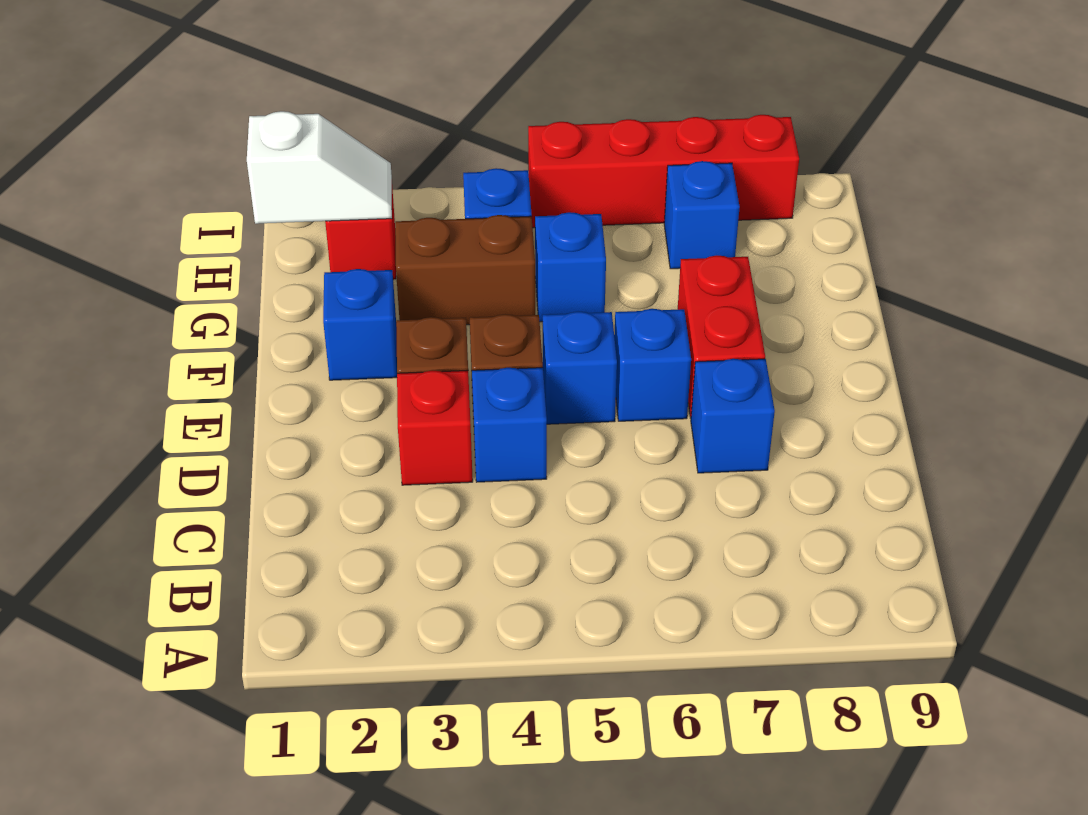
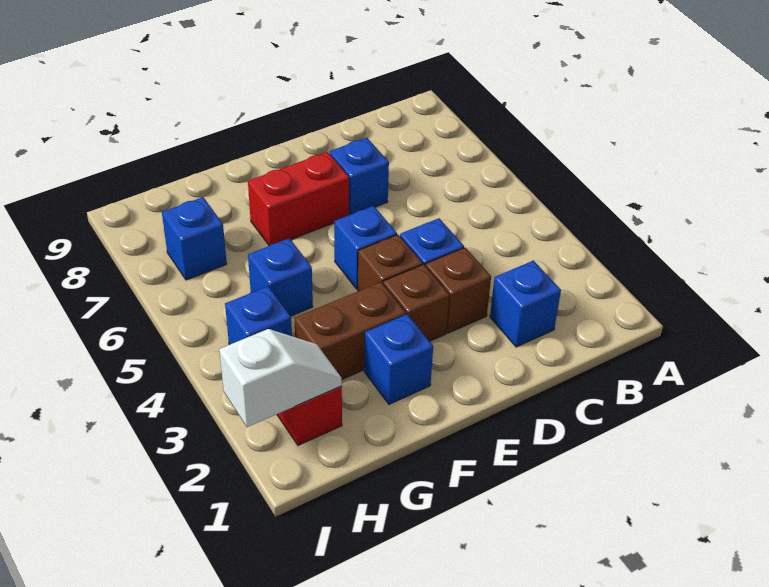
red brick D3 level 1 -> brown brick D3 level 1
blue brick E6 level 1 -> blue brick C2 level 1
brown brick G3:G4 level 1 -> brown brick F3:G3 level 1
white slope H1:H2 level 2 top 1 -> white slope H2:I2 level 2 top I
red brick I5:I8 level 1 -> none

